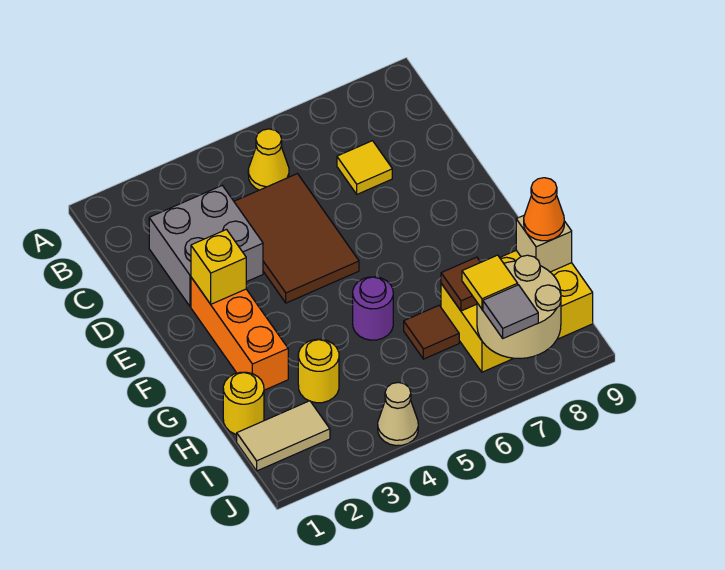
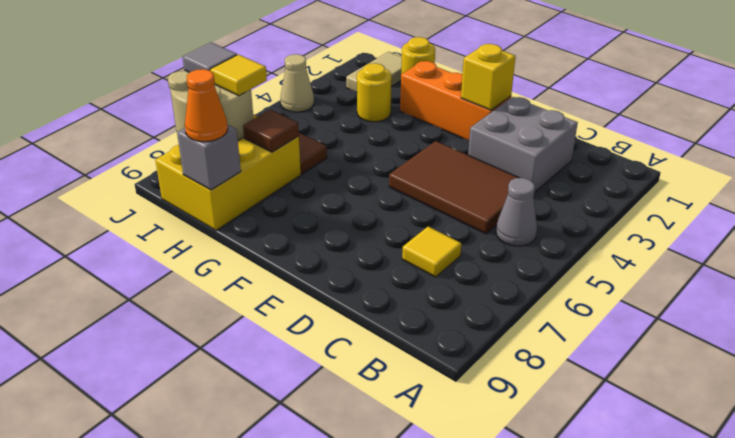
yellow cone B5 level 1 -> grey cone B5 level 1
purple round brick G5 level 1 -> none
tan brick H9 level 2 -> grey brick H9 level 2

